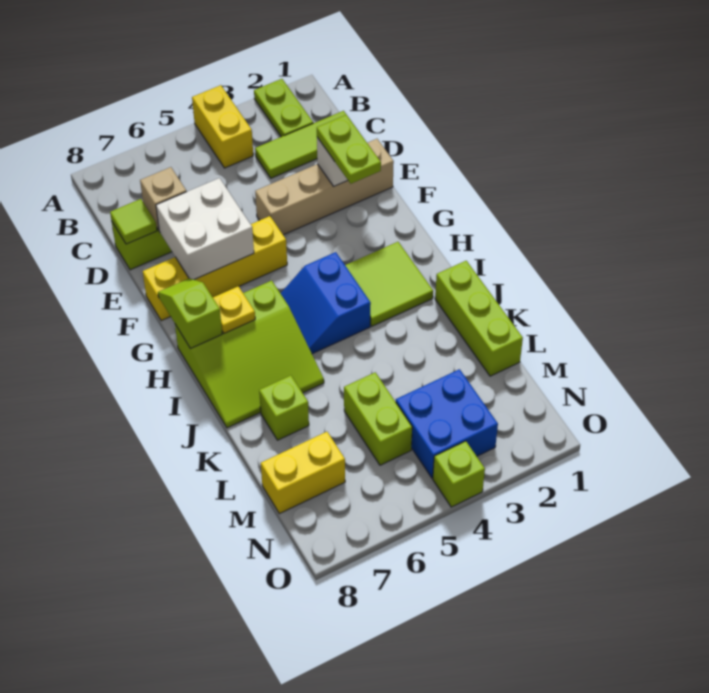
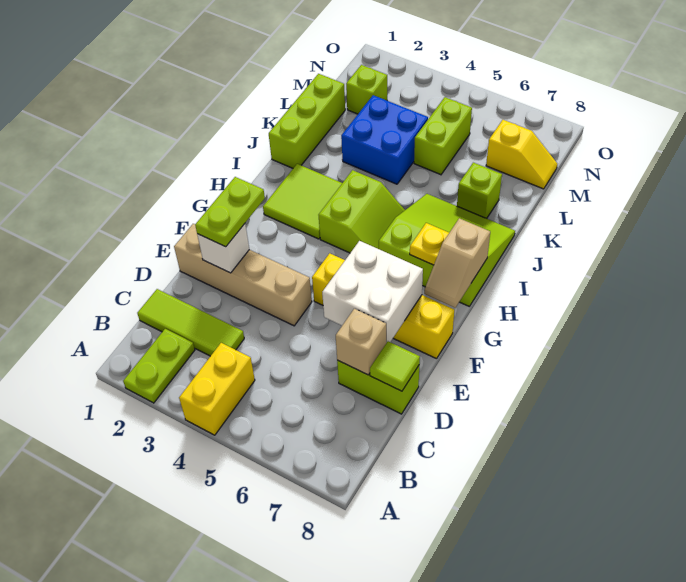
lime slope G8:H8 level 2 top H -> tan slope G8:H8 level 2 top H
blue slope H4:I5 level 1 top 4 -> lime slope H4:I5 level 1 top 4
blue brick M3:N4 level 1 -> blue brick K3:L4 level 1
yellow brick M7:M8 level 1 -> yellow slope M7:M8 level 1 top 7
lime brick O4 level 1 -> lime brick M2 level 1

